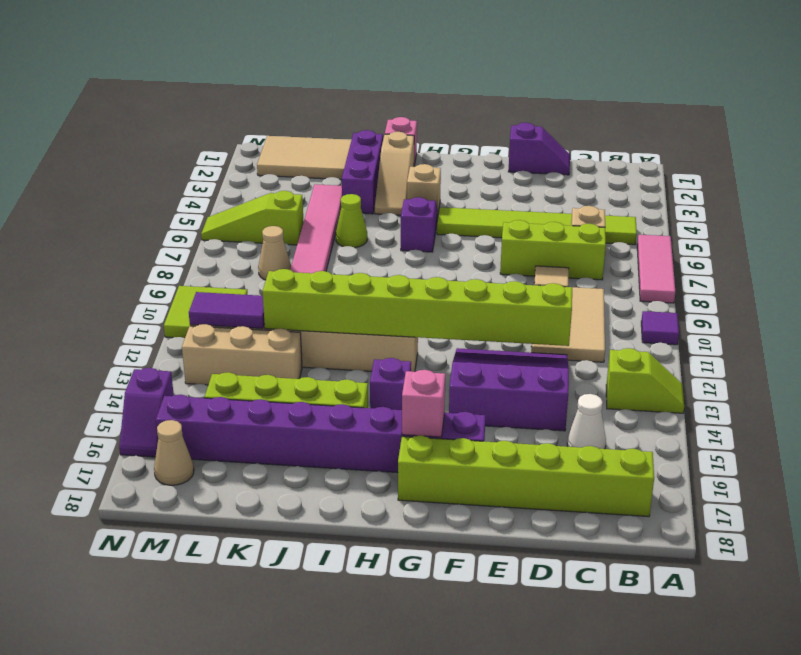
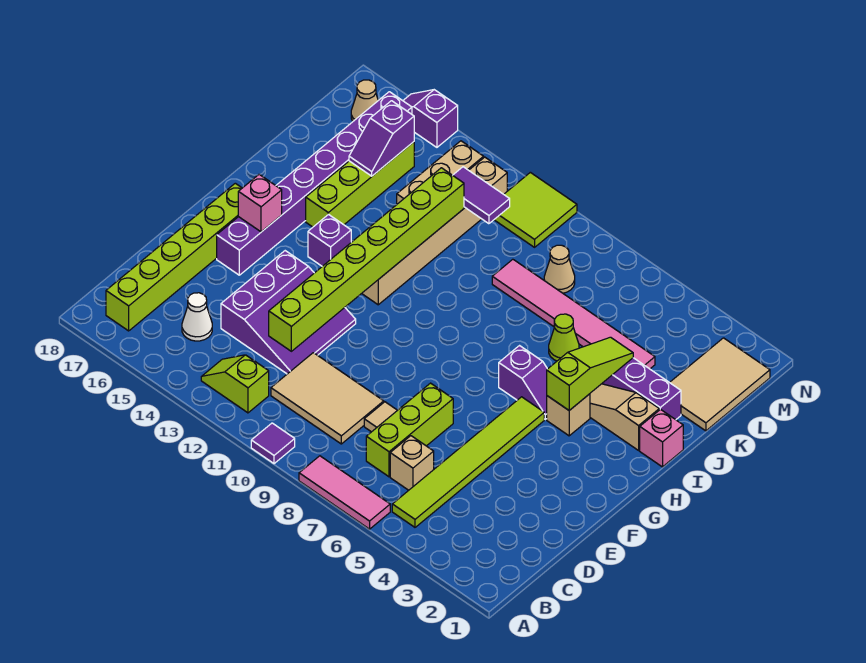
lime slope A13:B13 level 1 top B -> lime slope B12:B13 level 1 top 12
purple slope D1:E1 level 1 top E -> purple slope K15:L15 level 2 top L
lime slope L6:N6 level 1 top L -> lime slope H4:J4 level 2 top H
purple tile L12:M12 level 2 -> purple tile L11:L12 level 2

